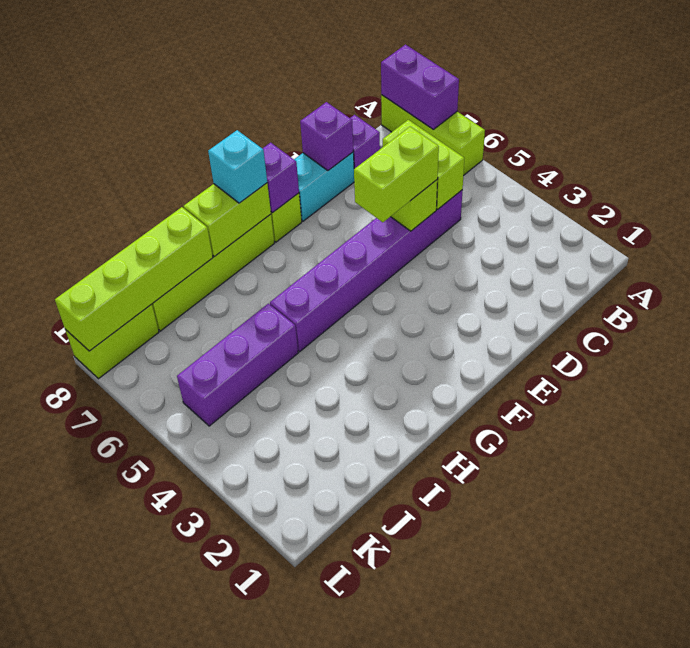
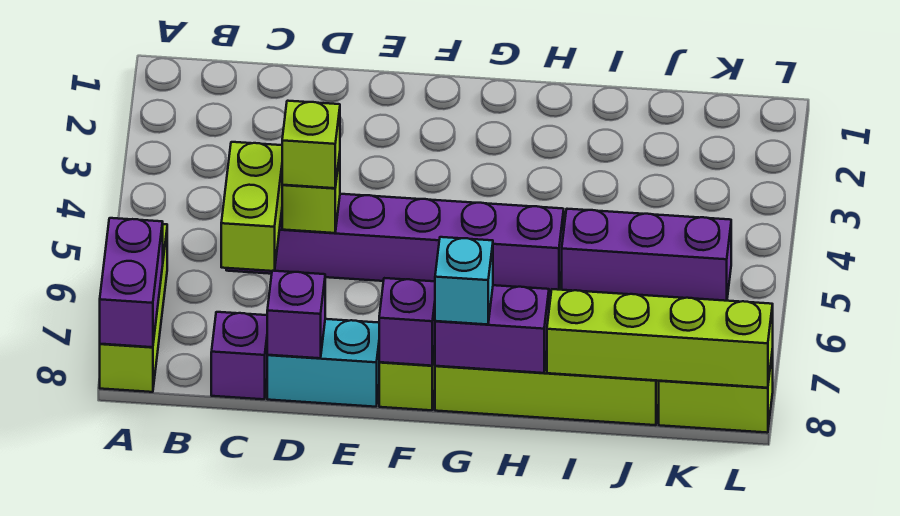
lime brick D5:E5 level 3 -> lime brick D5 level 3
lime brick G8:H8 level 2 -> purple brick G8:H8 level 2

